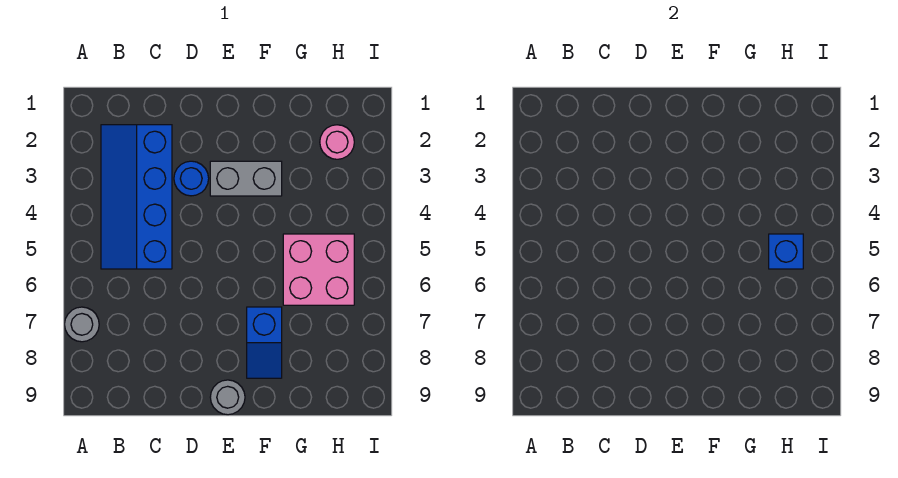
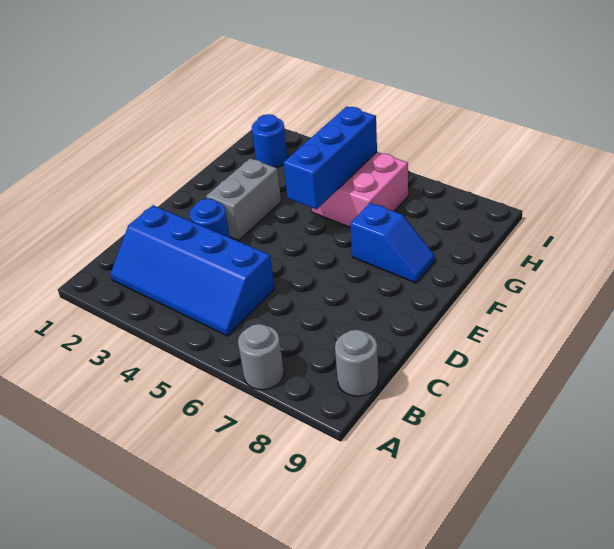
grey round brick E9 level 1 -> grey round brick B9 level 1
pink round brick H2 level 1 -> blue round brick H2 level 1
blue brick H5 level 2 -> blue brick F5:H5 level 2

